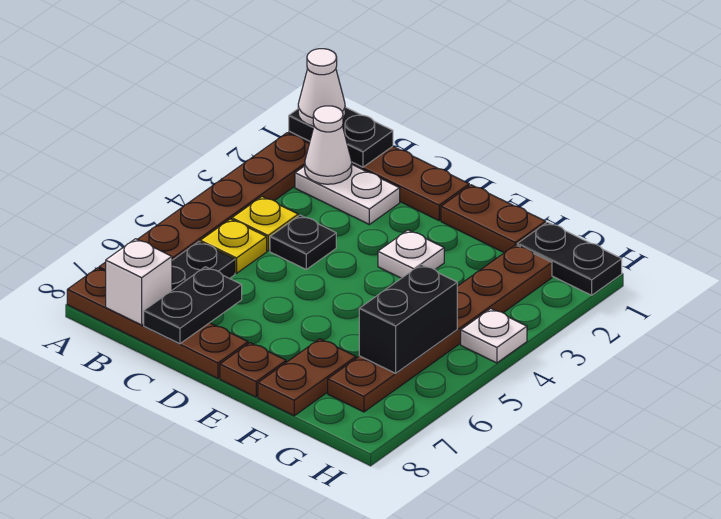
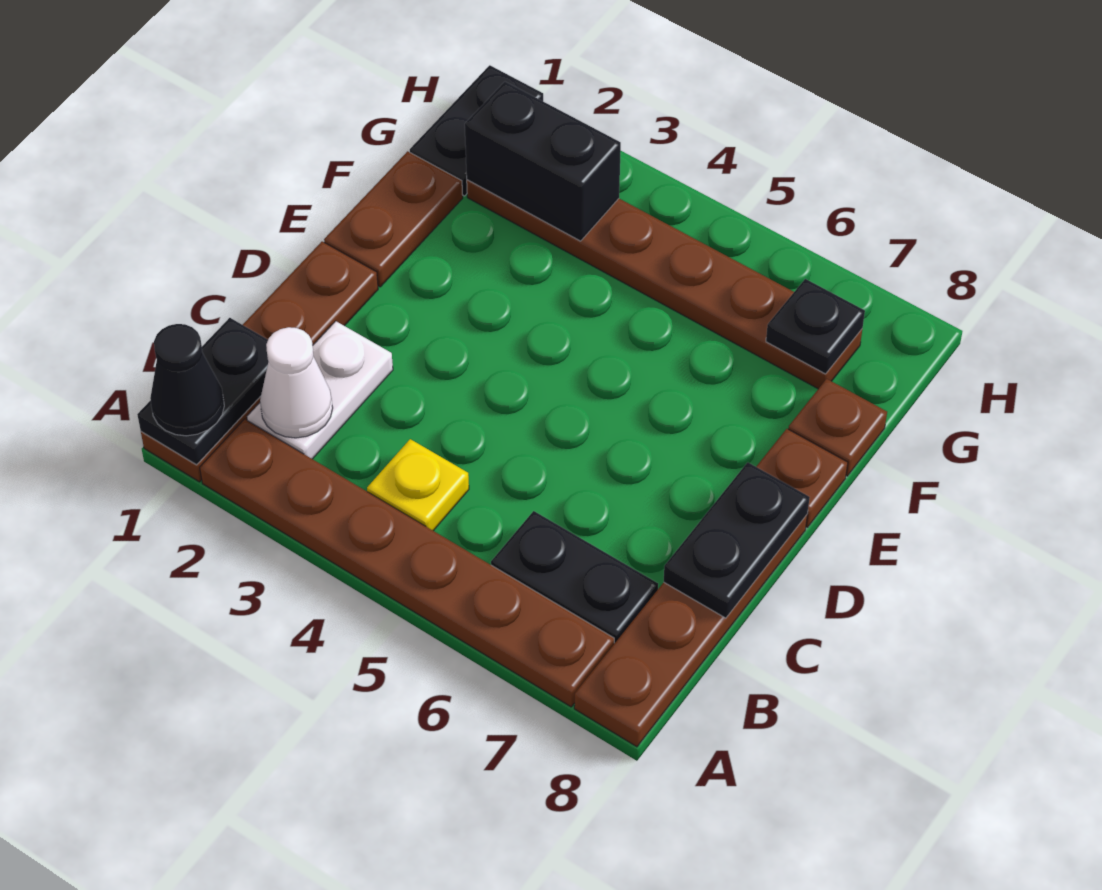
white cone A1 level 3 -> black cone A1 level 3
yellow plate B5 level 1 -> none
white brick B8 level 2 -> none
black plate C4 level 1 -> black plate G7 level 2
black plate C7:C8 level 2 -> black plate C8:D8 level 2
white plate E3 level 1 -> none
brown plate F7:F8 level 1 -> brown plate F8 level 1
black brick G5:G6 level 2 -> black brick G2:G3 level 2
white plate H4 level 1 -> none

